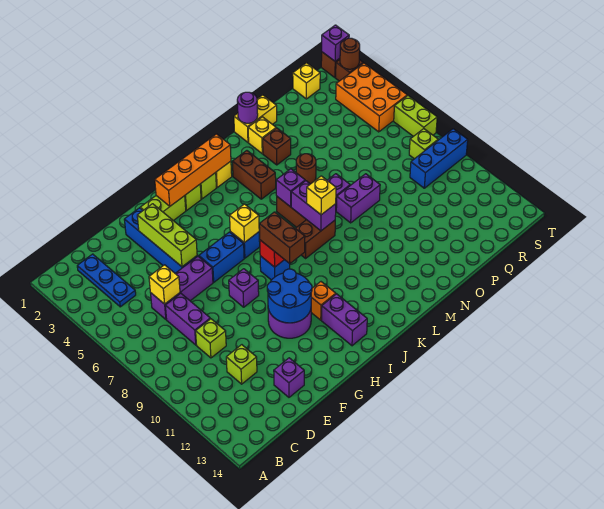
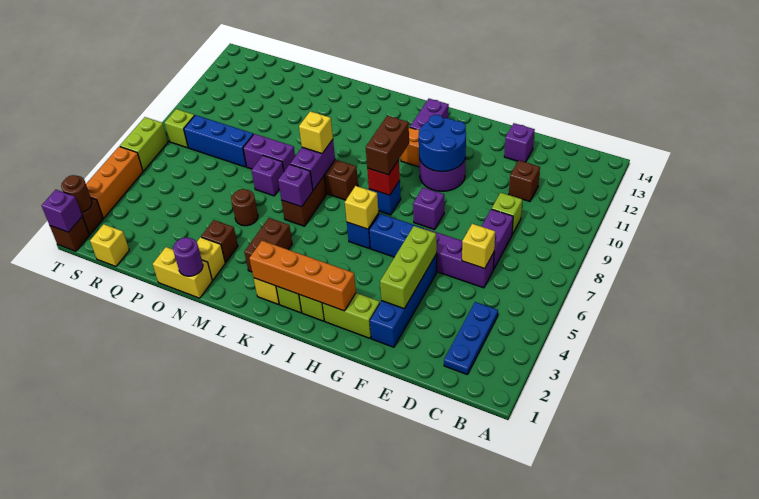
lime brick D11 level 1 -> brown brick D11 level 1
blue brick R9:T9 level 1 -> blue brick P8:R8 level 1
orange brick S3:T5 level 1 -> orange brick T3:T5 level 1

